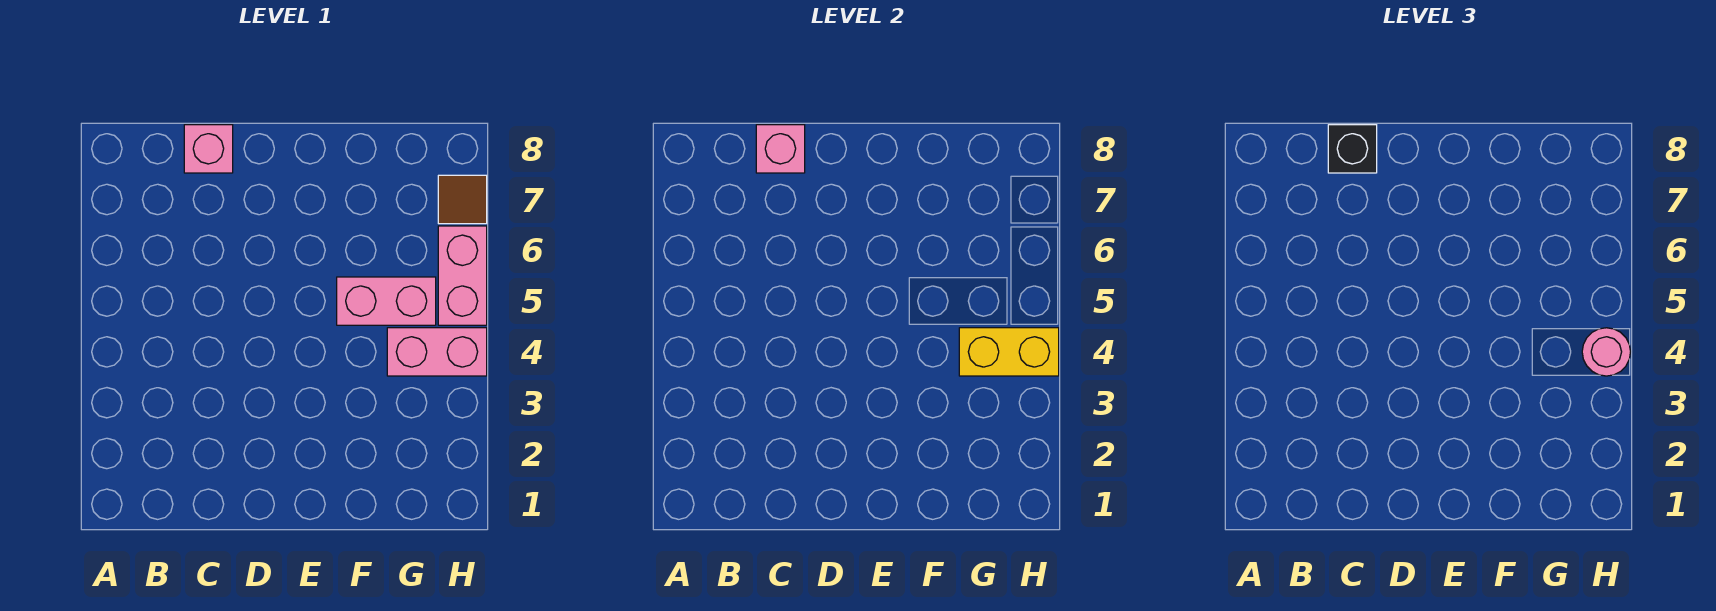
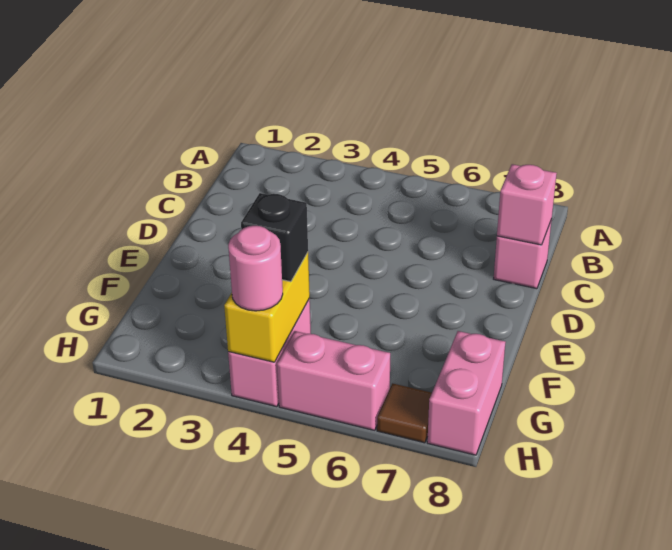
black brick C8 level 3 -> black brick G4 level 3
pink brick F5:G5 level 1 -> pink brick G8:H8 level 1

